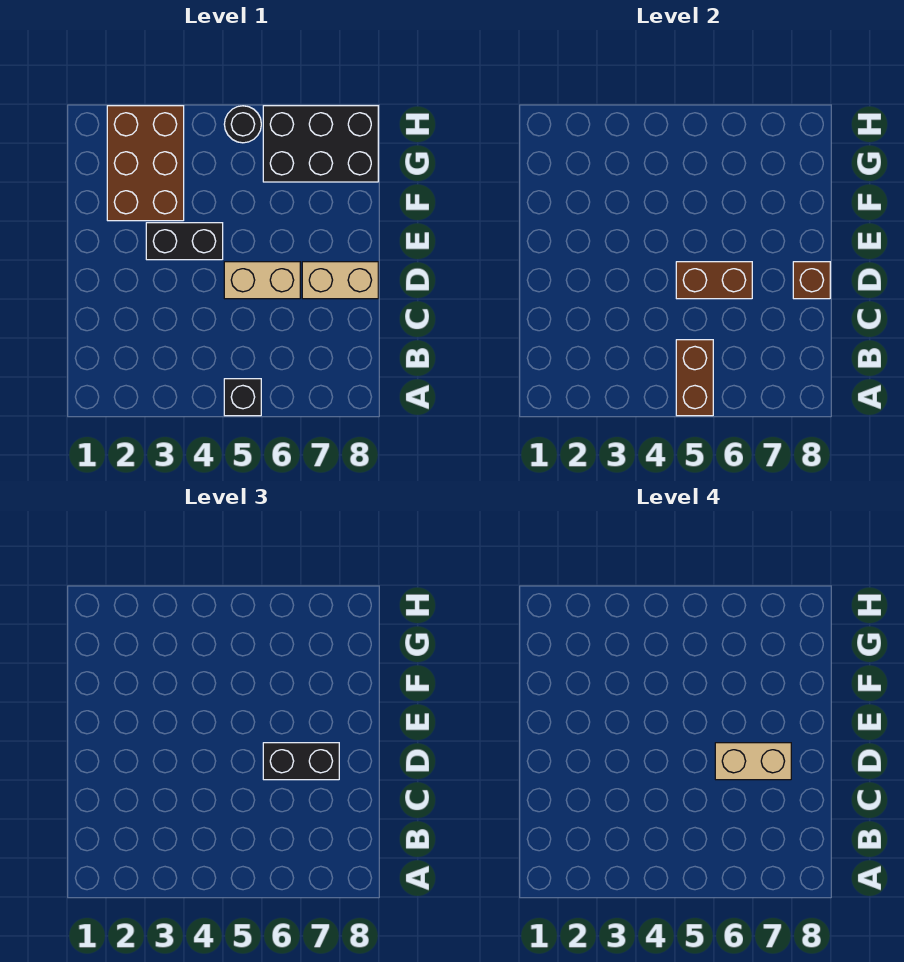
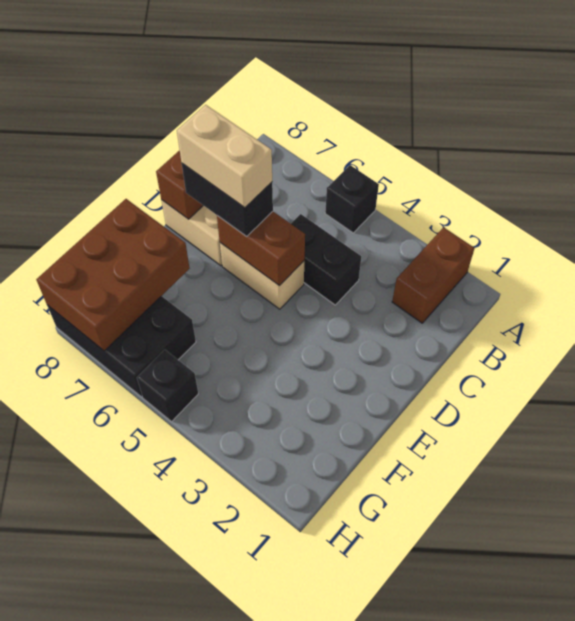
brown brick A5:B5 level 2 -> brown brick A2:B2 level 1
black brick E3:E4 level 1 -> black brick C4:C5 level 1
brown brick F2:H3 level 1 -> brown brick F7:H8 level 2
black round brick H5 level 1 -> black brick H5 level 1

